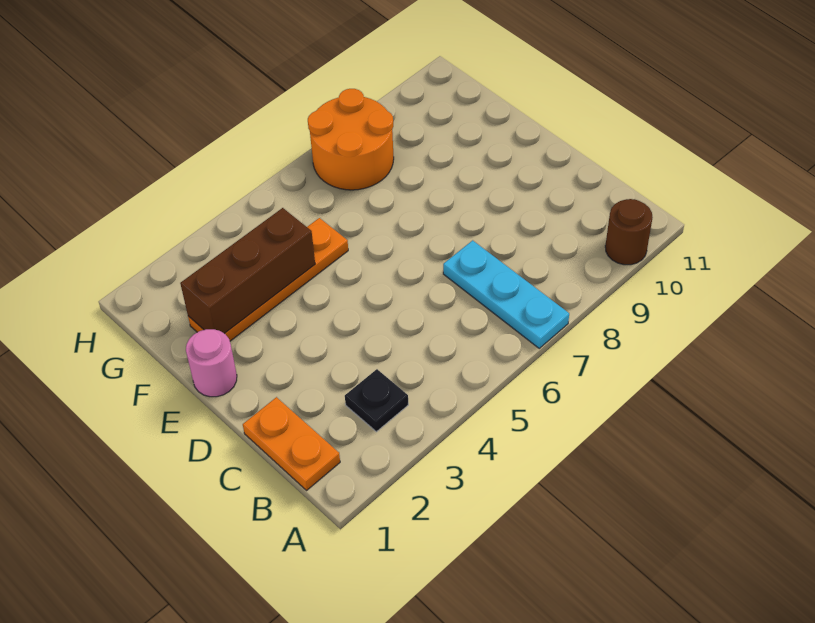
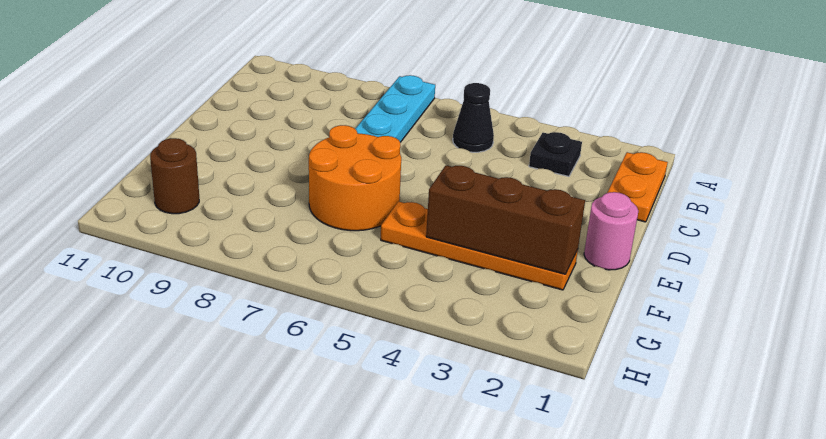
brown round brick A10 level 1 -> brown round brick G10 level 1
none -> black cone B5 level 1
orange round brick G7:H8 level 1 -> orange round brick E6:F7 level 1

